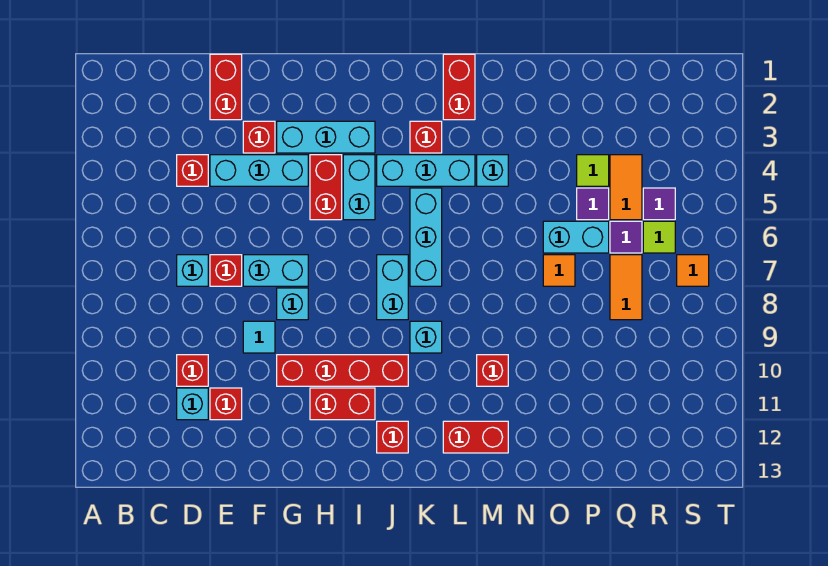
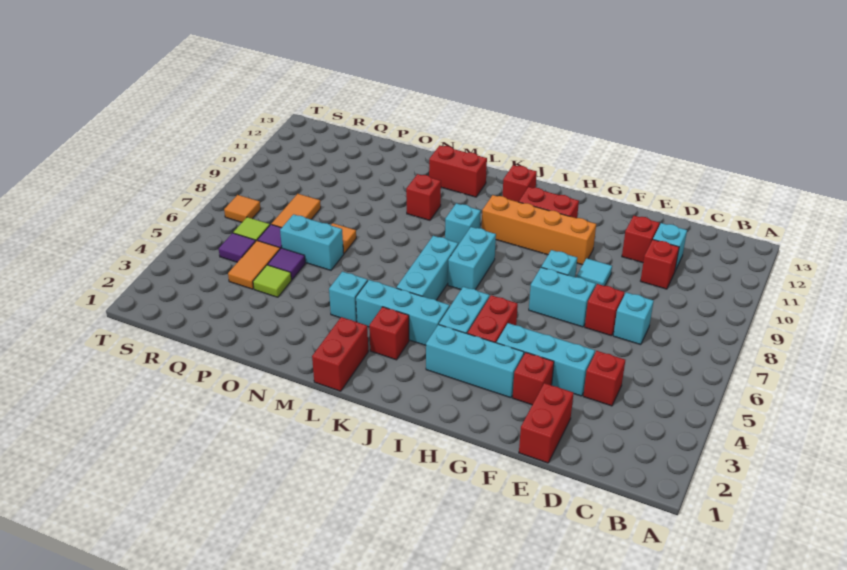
red brick G10:J10 level 1 -> orange brick G10:J10 level 1

